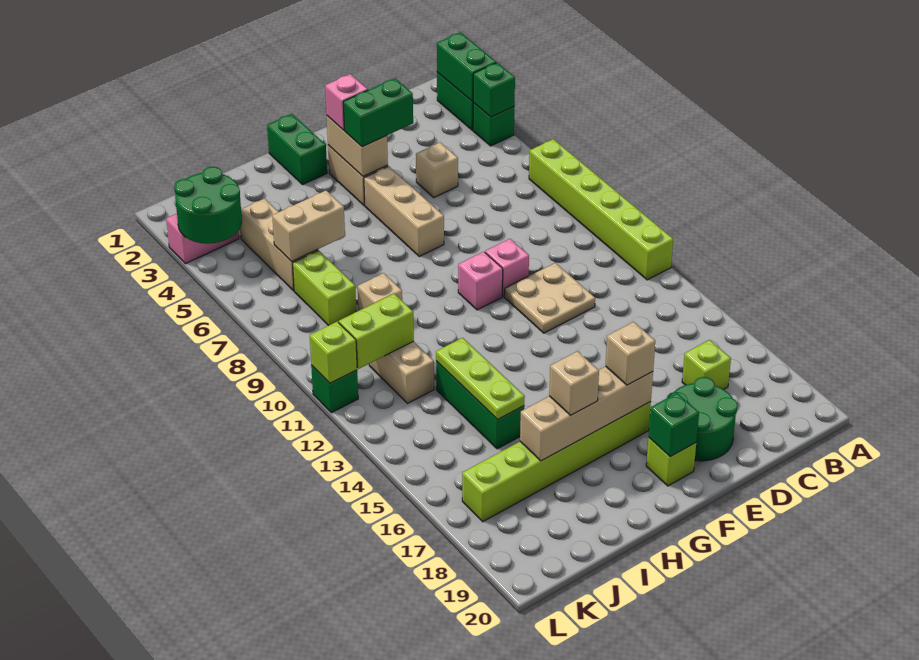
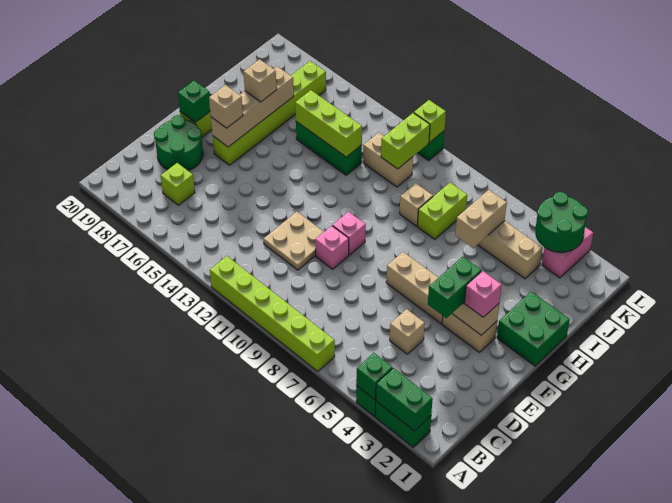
green brick G1:G2 level 1 -> green brick G1:H2 level 1
lime plate I13:I15 level 2 -> lime brick I13:I15 level 2
lime brick J7:J8 level 1 -> lime brick I8:J8 level 1

